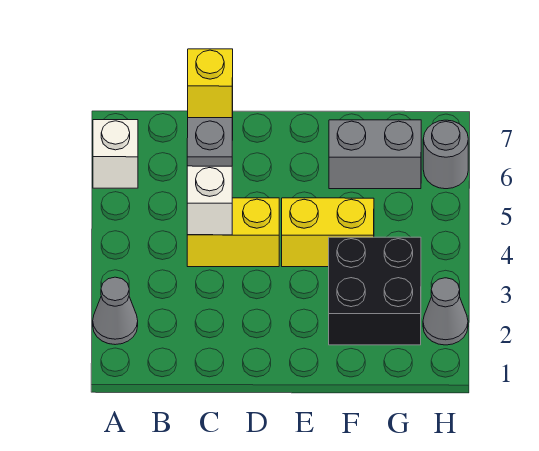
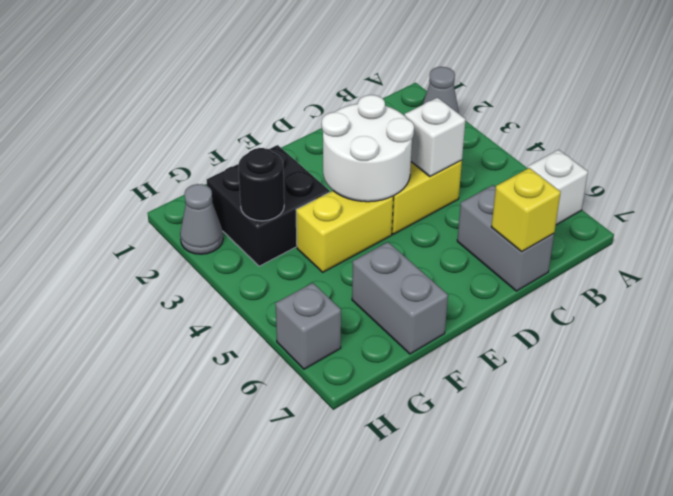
none -> white round brick D3:E4 level 2
grey brick F6:G6 level 1 -> grey brick F6:F7 level 1
none -> black round brick G3 level 2
grey round brick H6 level 1 -> grey brick H6 level 1

